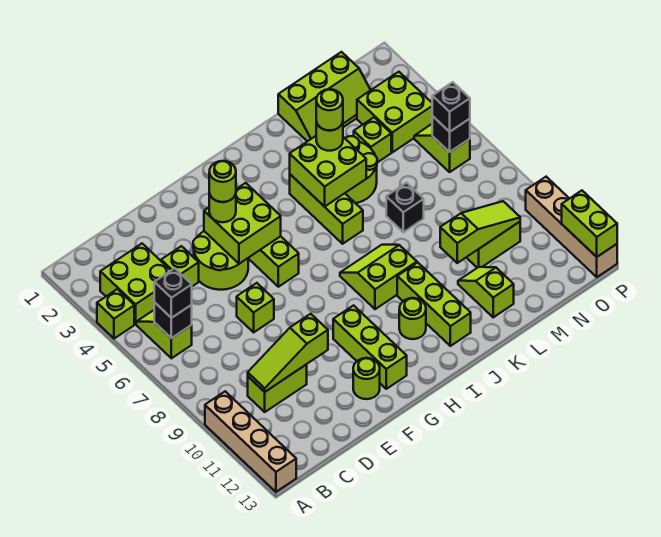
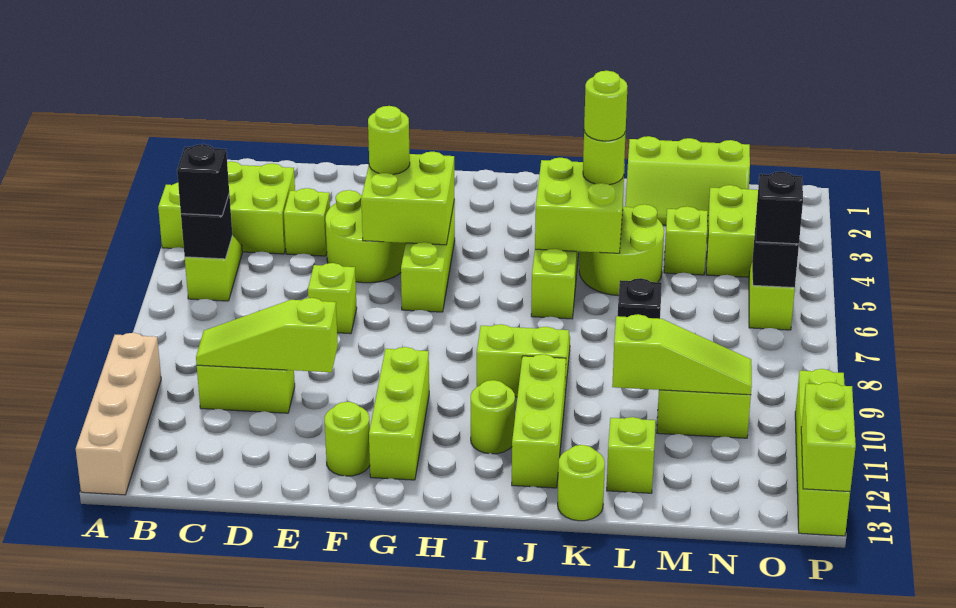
lime round brick F4 level 4 -> lime round brick K13 level 1
tan brick P10:P13 level 1 -> lime brick P10:P13 level 1

